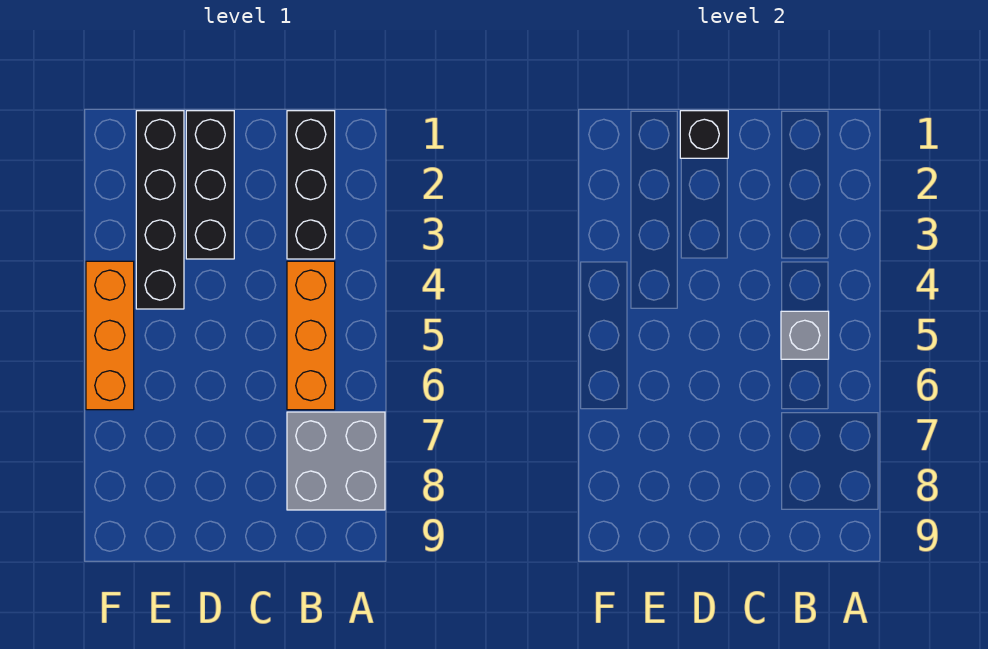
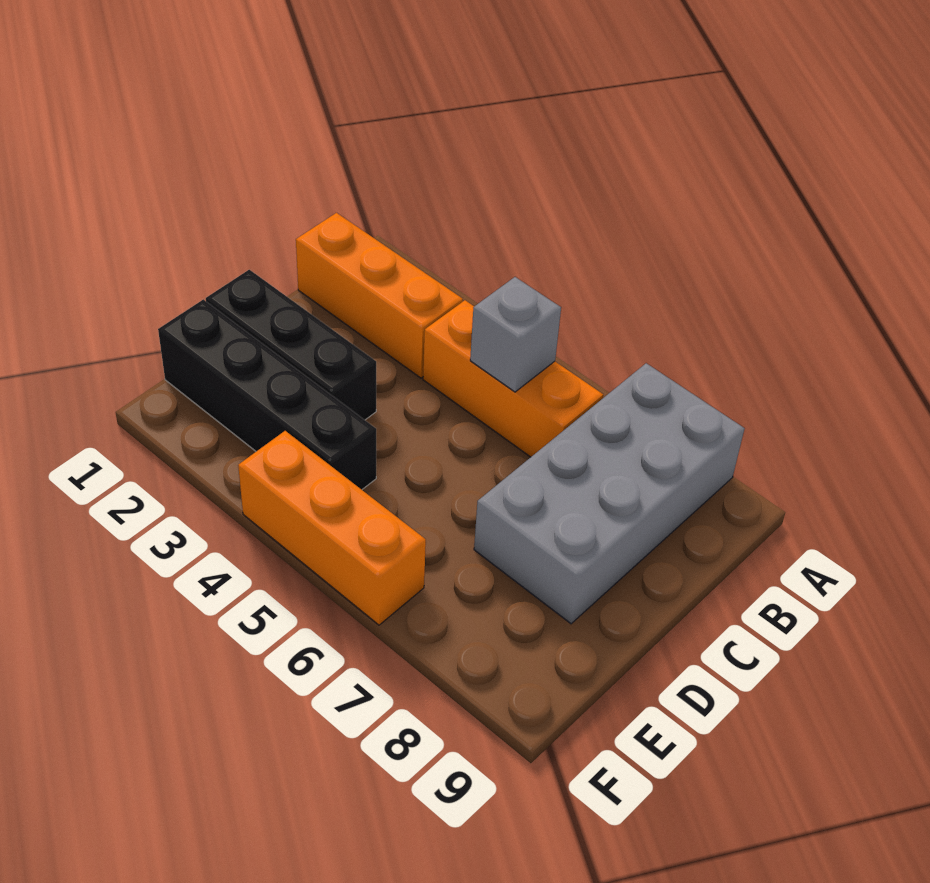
grey brick A7:B8 level 1 -> grey brick A7:D8 level 1
black brick B1:B3 level 1 -> orange brick B1:B3 level 1
black brick D1 level 2 -> none

